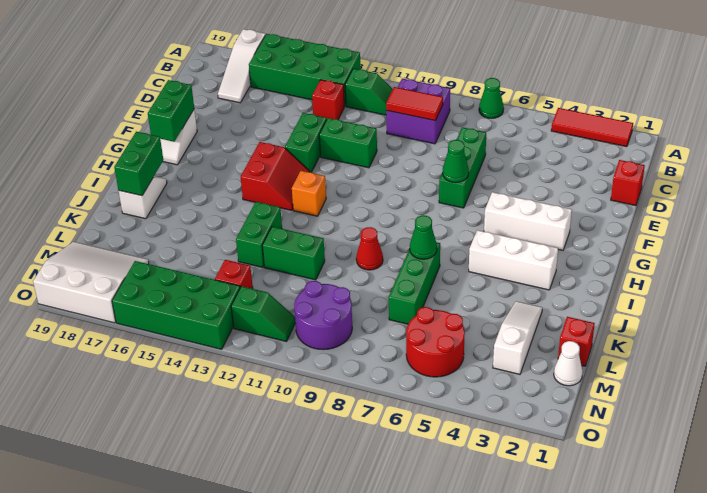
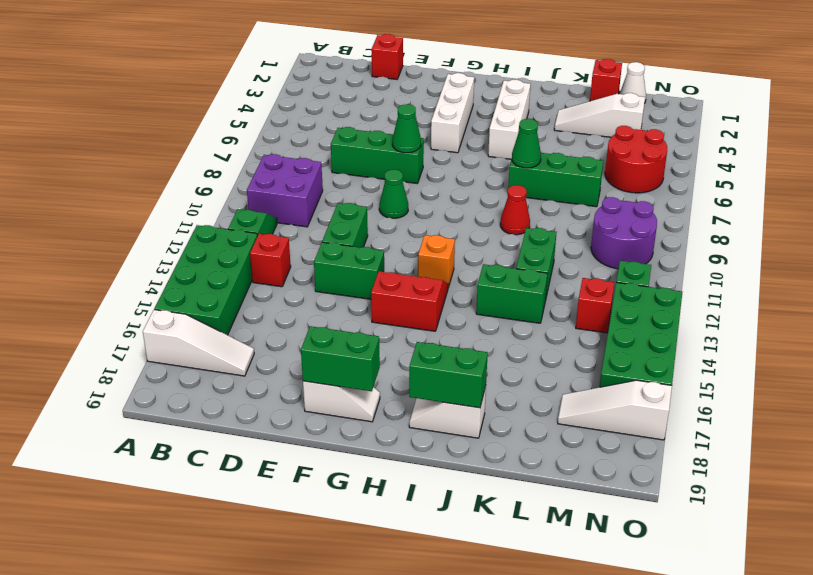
red tile A2:A4 level 1 -> none
green cone A7 level 1 -> green cone F9 level 1
red tile C9:C10 level 2 -> none
white slope M17:O19 level 1 top O -> white slope M17:O17 level 1 top O

